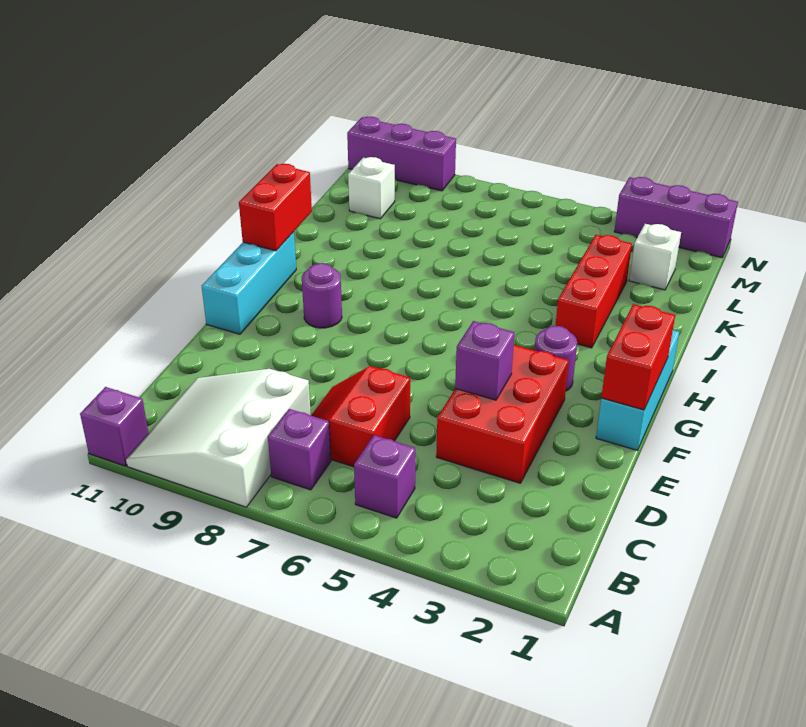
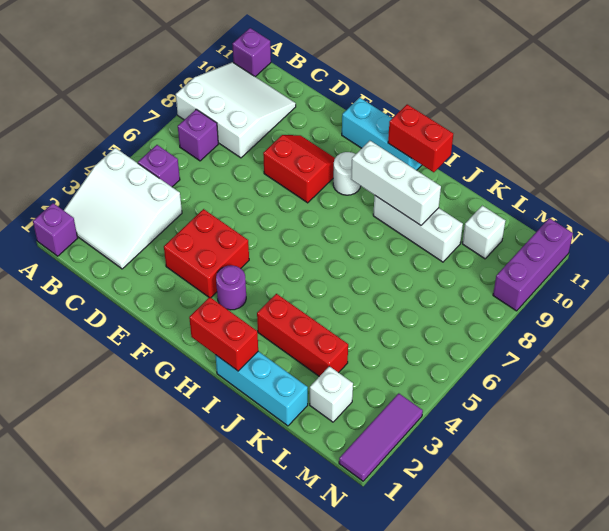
none -> white slope A2:C4 level 1 top 4
red slope C6:D7 level 1 top 6 -> red slope E8:F9 level 1 top 8
red brick D3:F4 level 1 -> red brick E3:F4 level 1
purple brick E4 level 2 -> purple brick A1 level 1
cyan brick F1:H1 level 1 -> cyan brick I1:K1 level 1
red brick F1:G1 level 2 -> red brick H1:I1 level 2
purple round brick G9 level 1 -> white round brick G9 level 1
none -> white brick H9:J9 level 2
none -> white brick I9:K9 level 1
purple brick N1:N3 level 1 -> purple tile N1:N3 level 1

